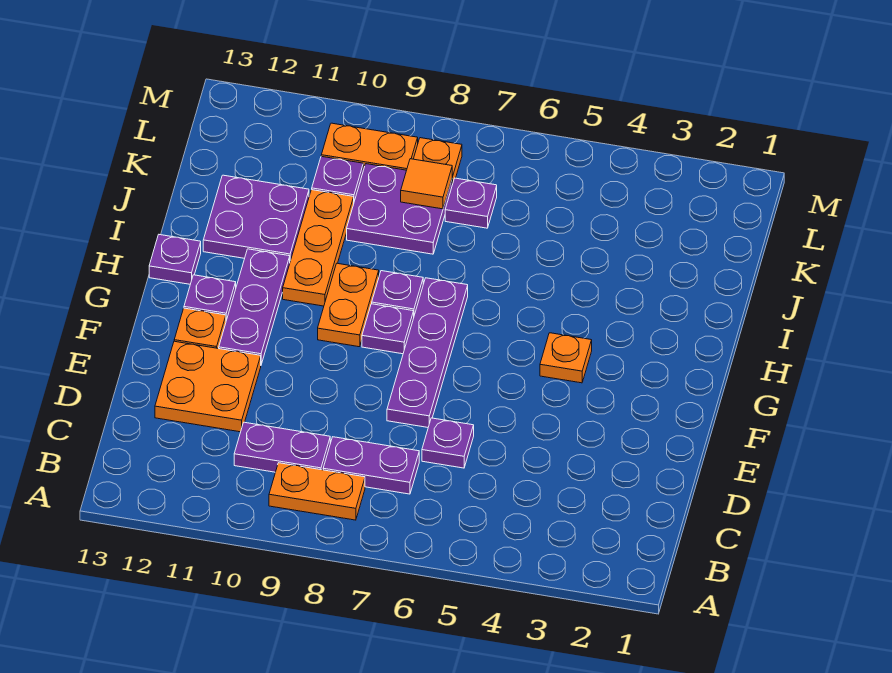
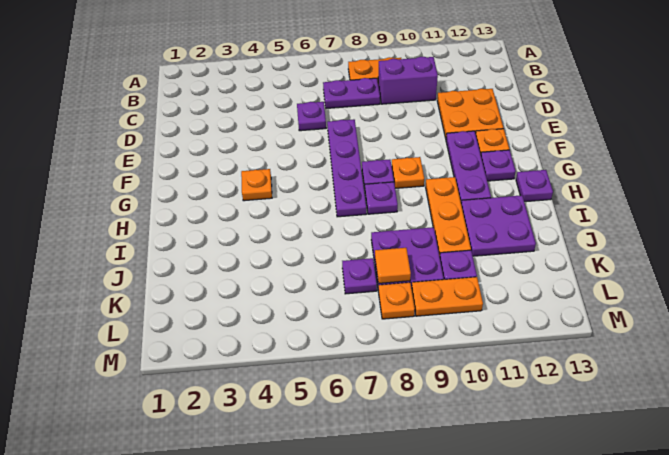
purple plate C9:C10 level 1 -> purple brick C9:C10 level 1
orange plate G9:H9 level 1 -> orange plate G9 level 1

